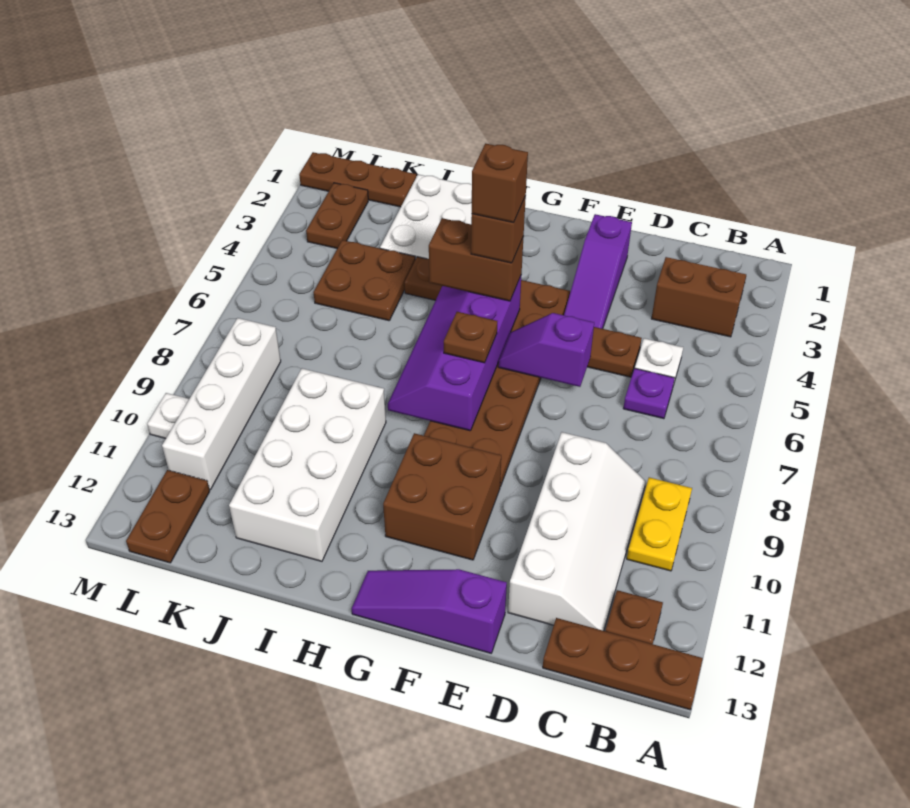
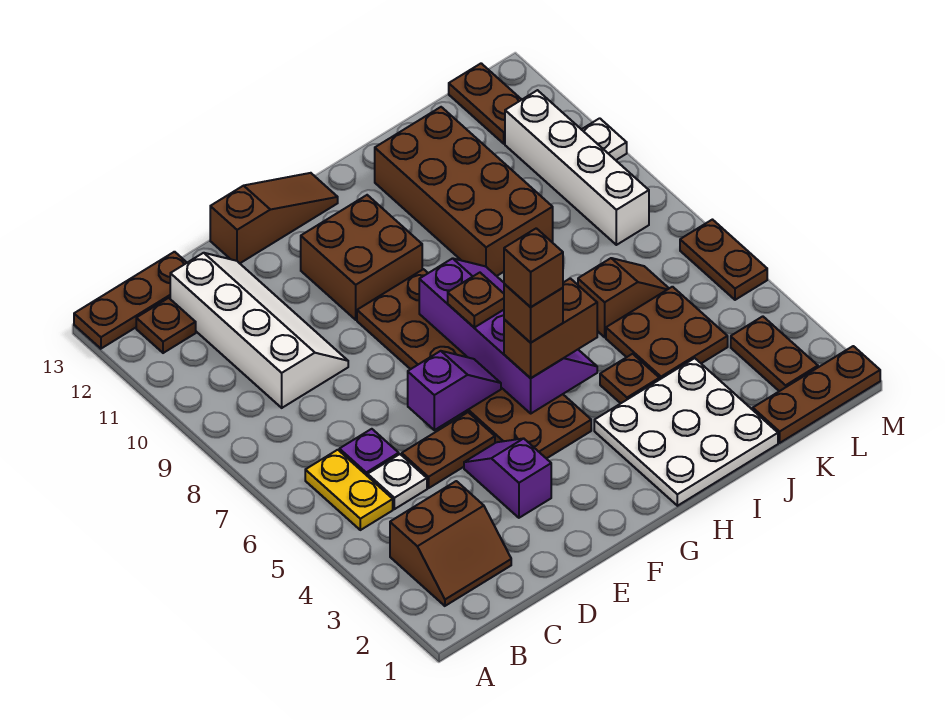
yellow plate B9:B10 level 1 -> yellow plate B5:B6 level 1
white slope C9:D12 level 1 top D -> white slope C9:D12 level 1 top C
purple slope E2:E4 level 1 top 2 -> purple slope E3:E4 level 1 top 3
purple slope E13:G13 level 1 top E -> brown slope E13:G13 level 1 top E
white brick I9:J12 level 1 -> brown brick I9:J12 level 1
none -> brown slope J6:K6 level 1 top J
none -> brown plate M5:M6 level 1

